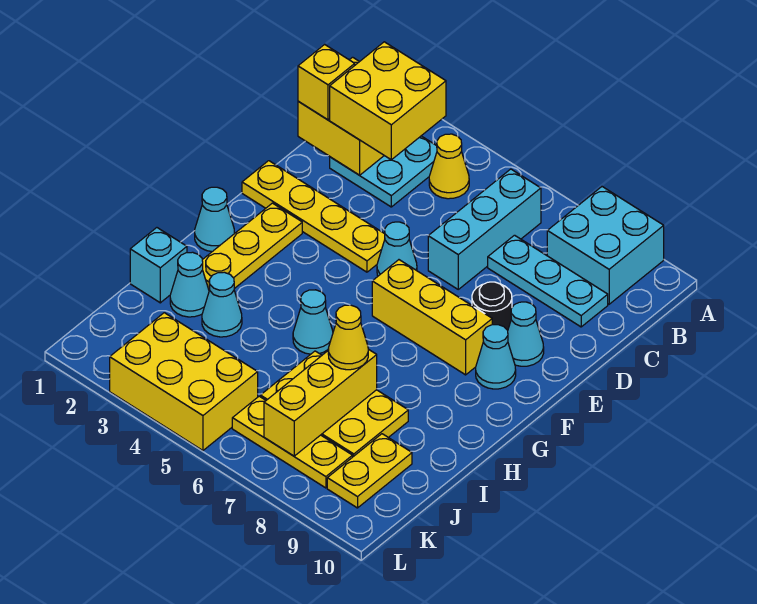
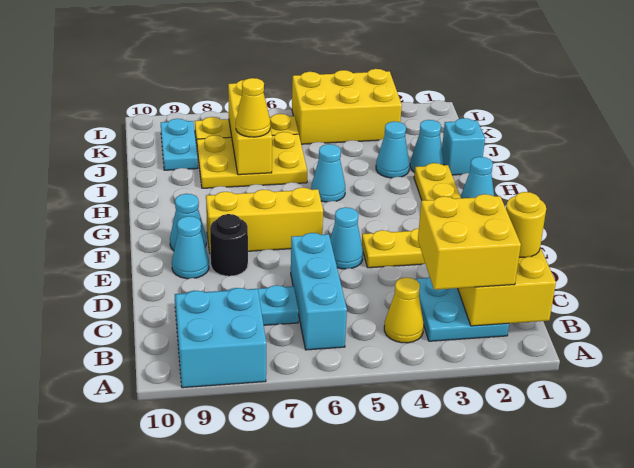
yellow brick C1 level 3 -> yellow round brick C1 level 3
yellow plate J9:K9 level 1 -> cyan plate J9:K9 level 1

